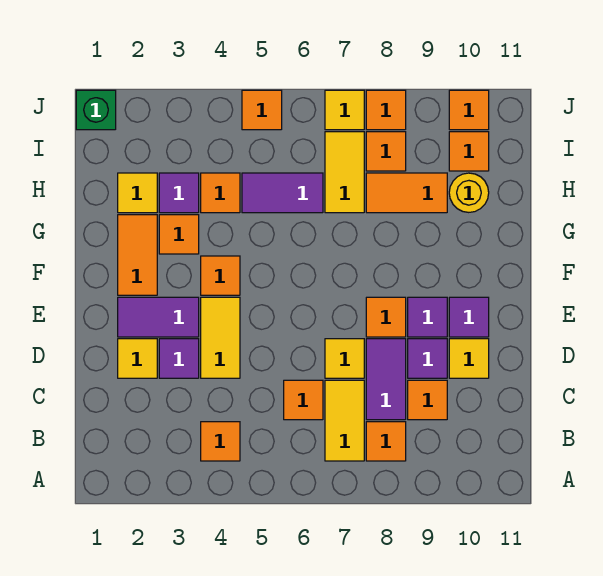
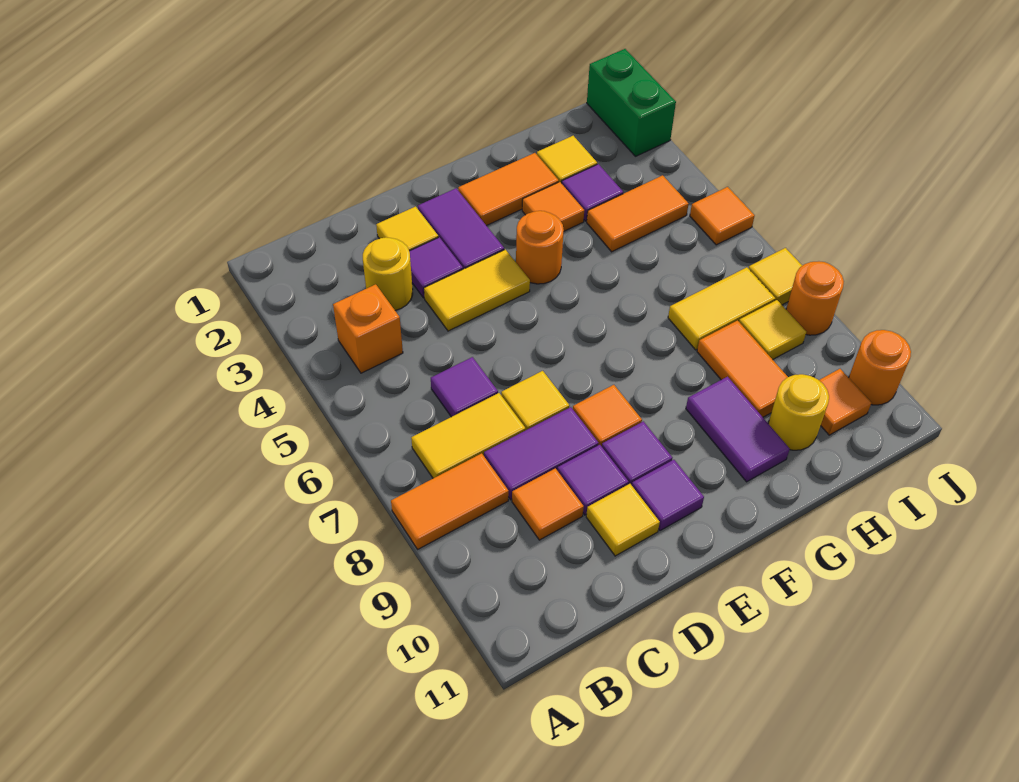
orange tile B4 level 1 -> orange brick B4 level 1
orange tile B8 level 1 -> orange tile A8:B8 level 1
none -> yellow round brick C3 level 1
orange tile C6 level 1 -> purple tile C6 level 1
orange tile F4 level 1 -> orange round brick F4 level 1
orange tile H4 level 1 -> orange tile H4:I4 level 1
purple tile H5:H6 level 1 -> purple tile G9:G10 level 1
orange tile I8 level 1 -> yellow tile I8 level 1
green brick J1 level 1 -> green brick J1:J2 level 1
orange tile J8 level 1 -> orange round brick J8 level 1
orange tile J10 level 1 -> orange round brick J10 level 1

